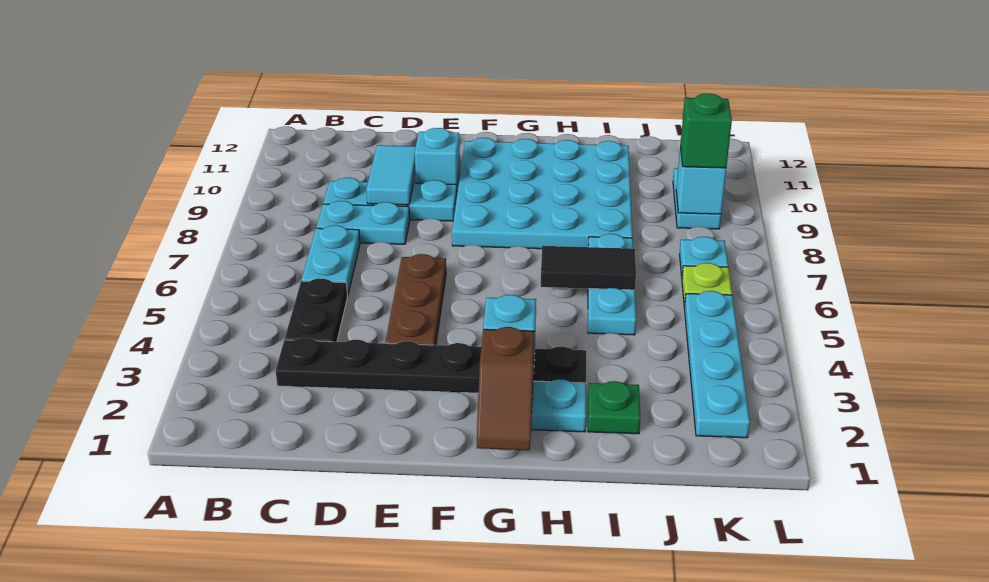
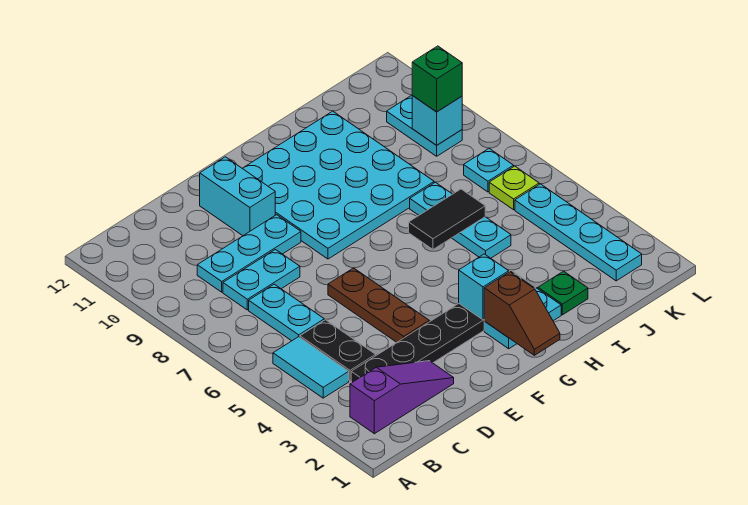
none -> purple slope B2:D2 level 1 top B
cyan tile D9:D10 level 2 -> cyan tile B4:B5 level 1
cyan brick E10 level 1 -> cyan brick E10:E11 level 1

